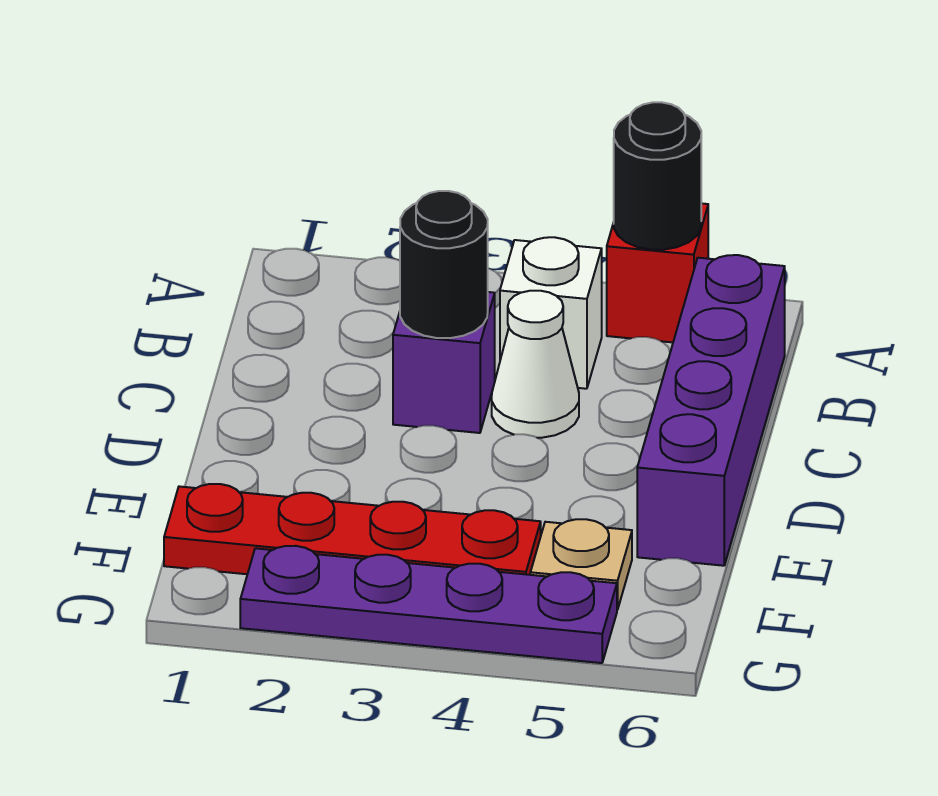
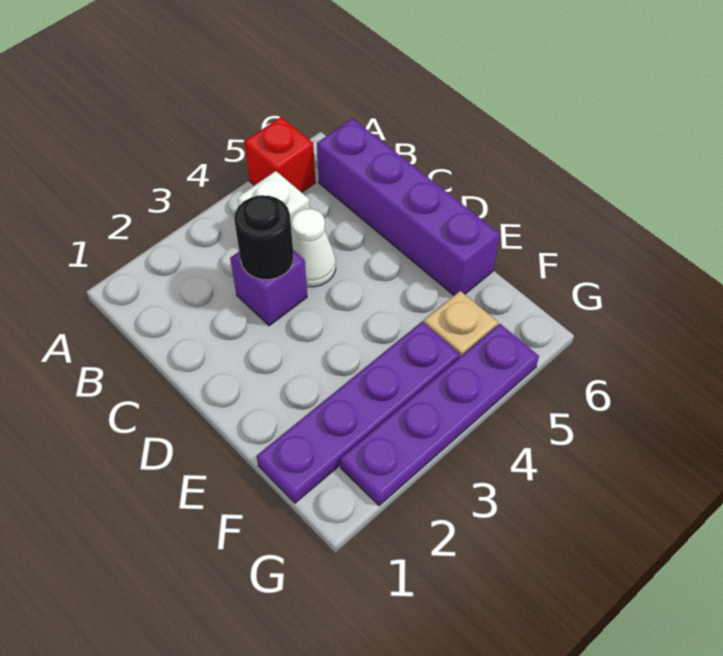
black round brick A5 level 2 -> none
red plate F1:F4 level 1 -> purple plate F1:F4 level 1

